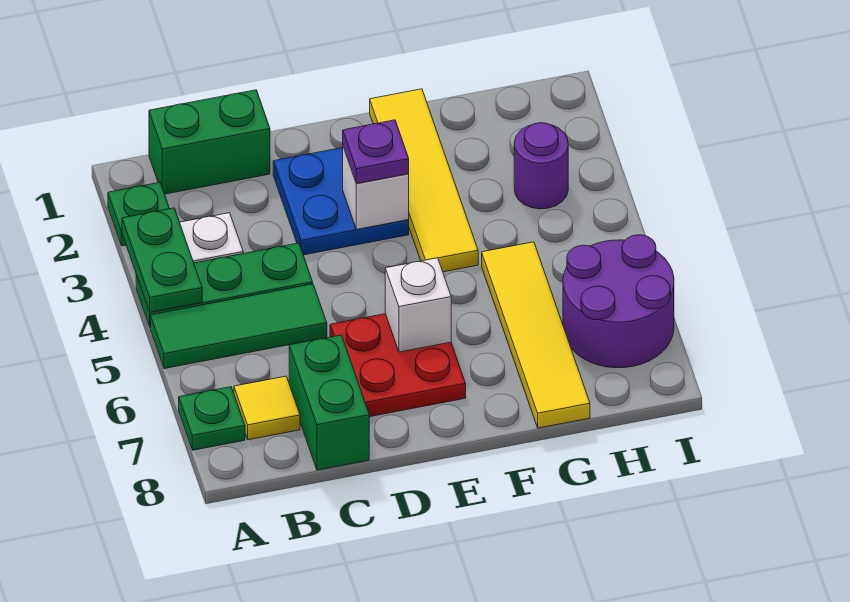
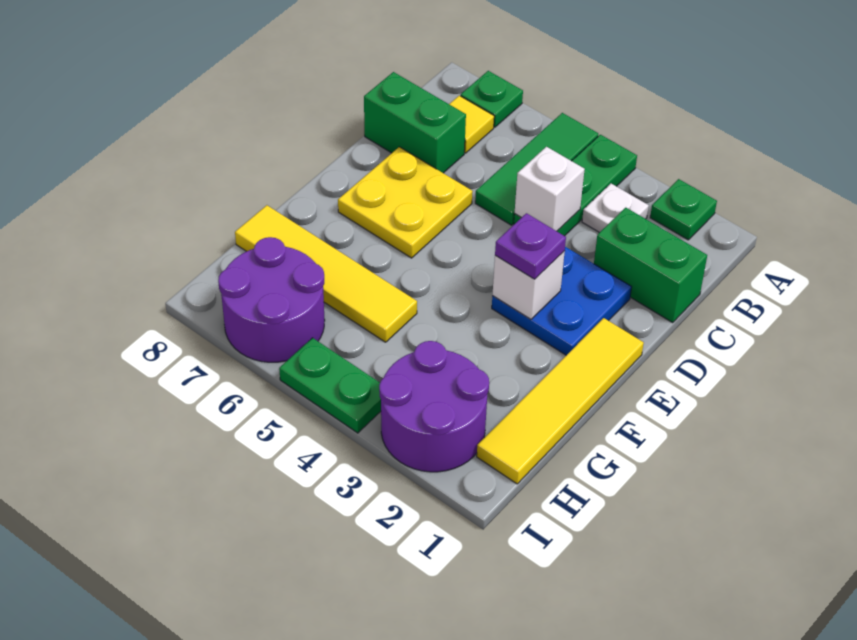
green plate A3:A4 level 2 -> green plate I4:I5 level 1
green brick B1:C1 level 1 -> green brick C1:C2 level 1
red plate D6:E7 level 1 -> yellow plate D6:E7 level 1
white brick E6 level 2 -> white brick C4 level 2
yellow tile F1:F4 level 1 -> yellow tile E1:H1 level 1
purple round brick H3 level 1 -> purple round brick H2:I3 level 1

